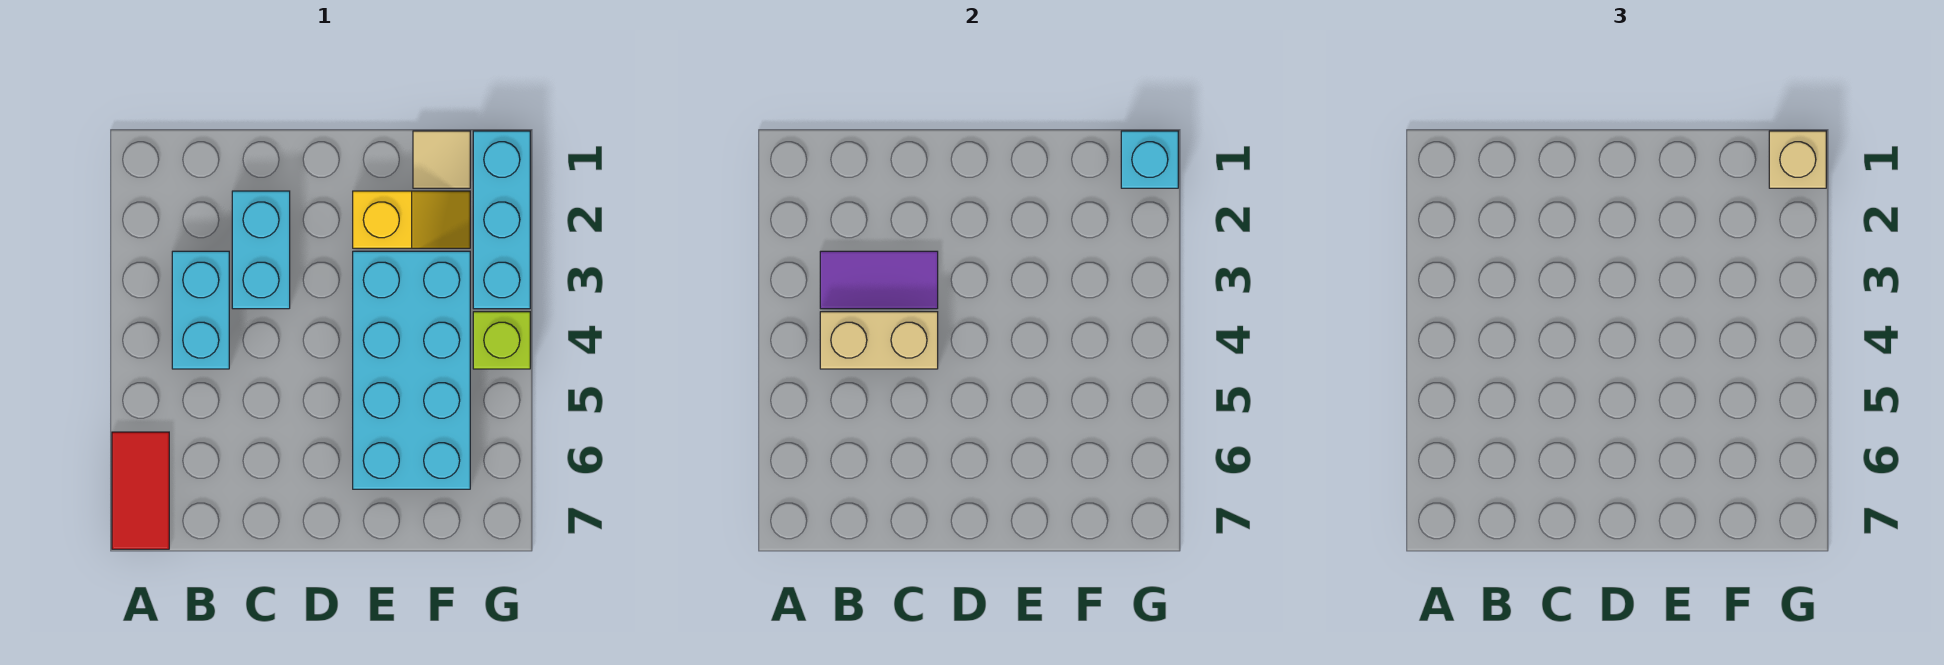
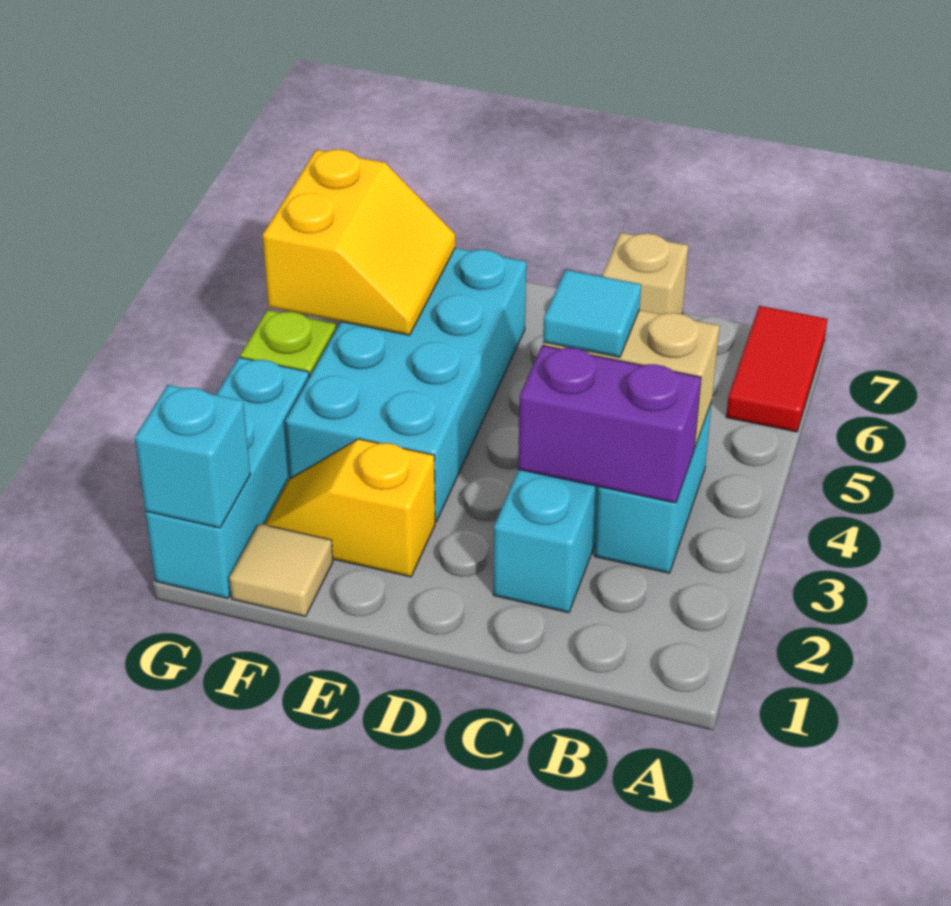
purple tile B3:C3 level 2 -> purple brick B3:C3 level 2
none -> cyan tile C4 level 3
none -> yellow slope F5:G6 level 2 top G
tan brick G1 level 3 -> tan brick C7 level 1

